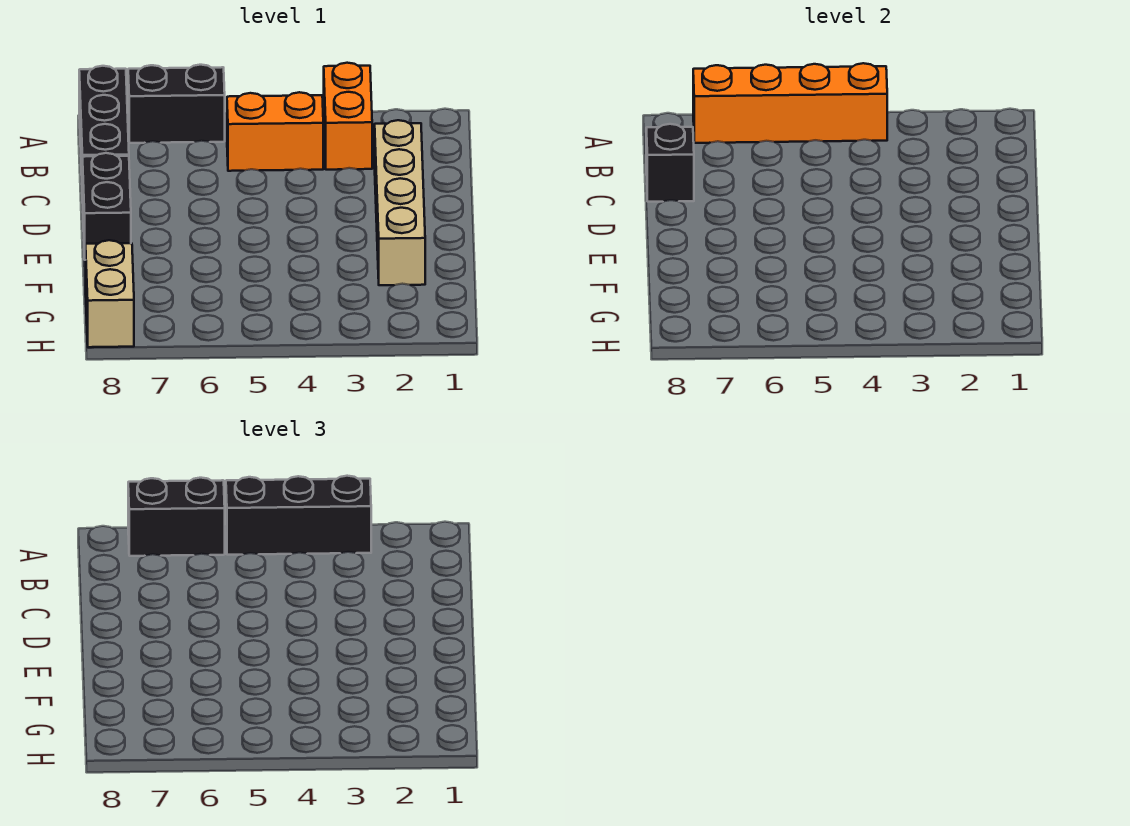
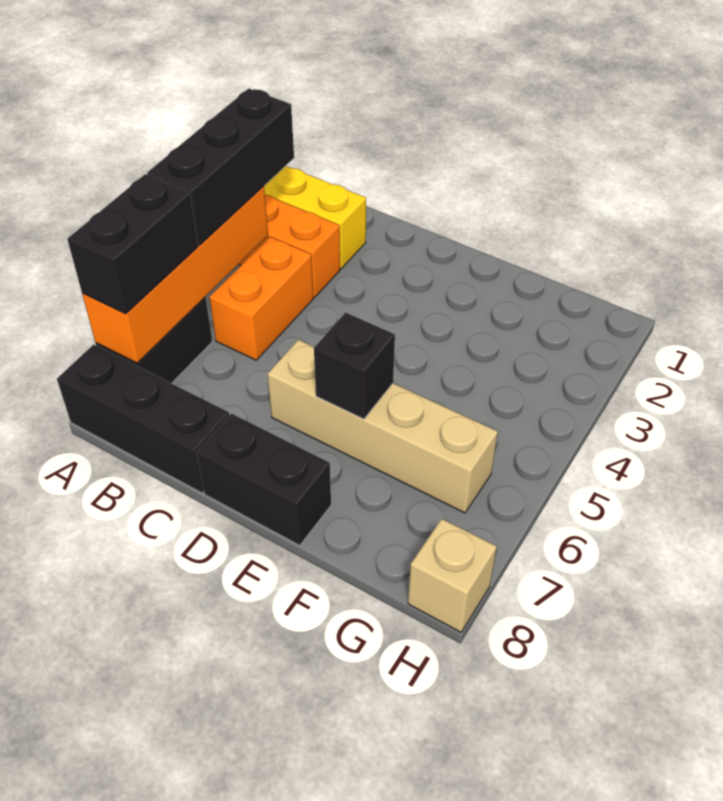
none -> yellow brick A2:B2 level 1
tan brick C2:F2 level 1 -> tan brick D6:G6 level 1
black brick C8 level 2 -> black brick E6 level 2
tan brick G8:H8 level 1 -> tan brick H8 level 1

